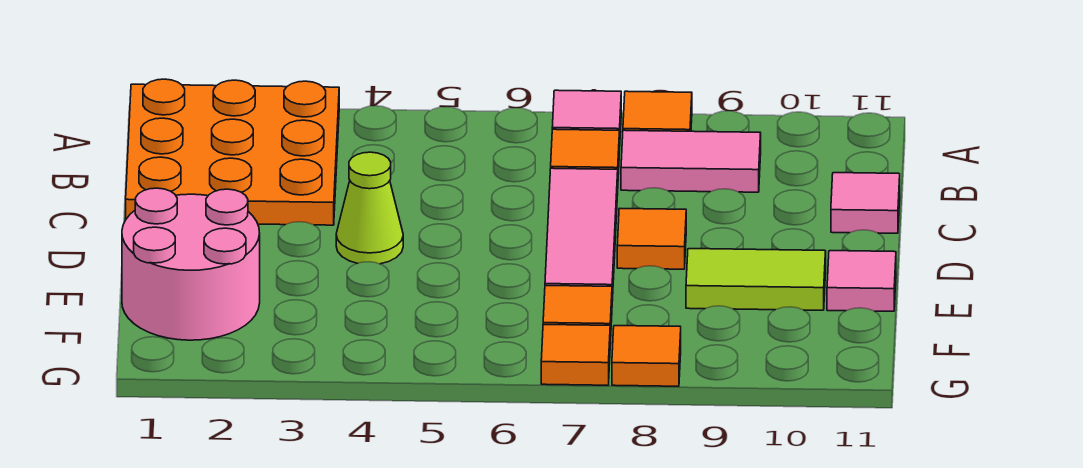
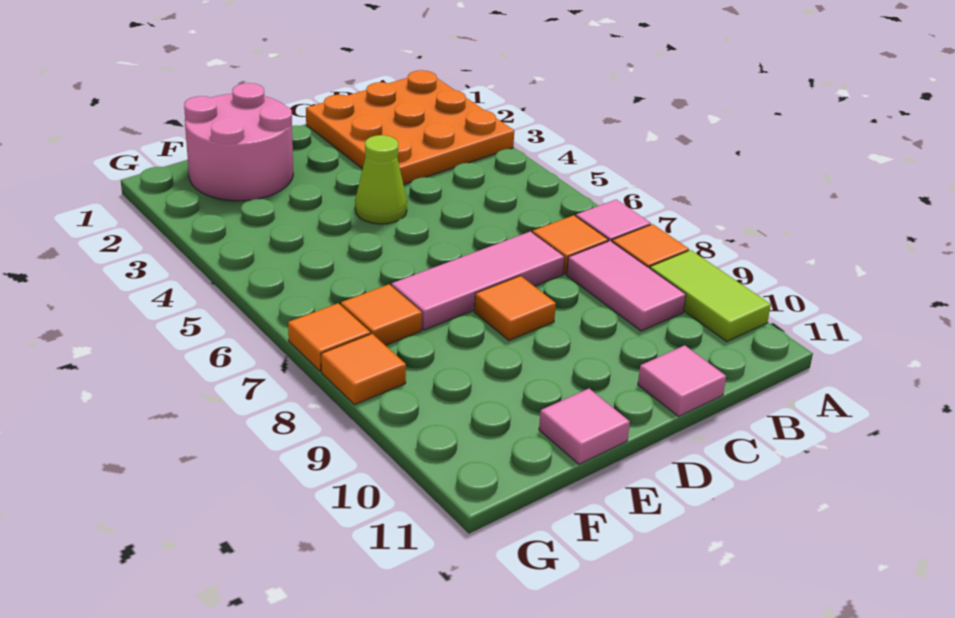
lime tile E9:E10 level 1 -> lime tile A9:A10 level 1

